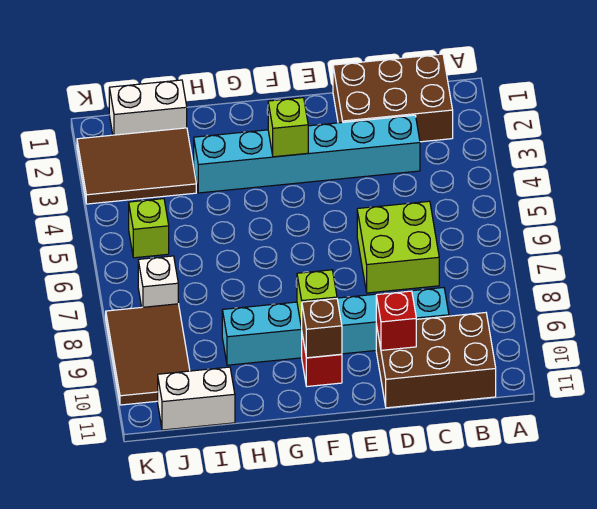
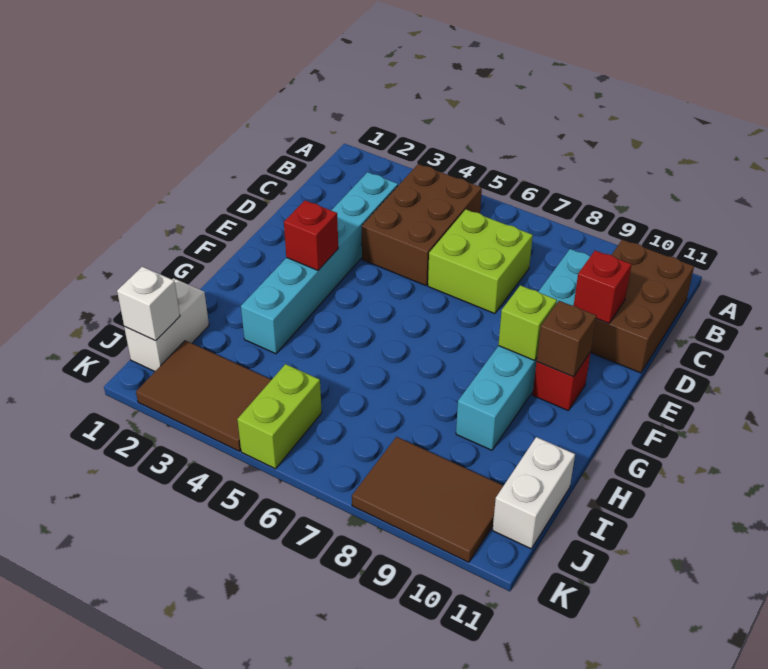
brown brick B1:D2 level 1 -> brown brick B4:D5 level 1
lime brick F3 level 2 -> red brick F3 level 2
brown tile I2:K3 level 1 -> brown tile J2:K4 level 1
lime brick J5 level 1 -> lime brick J5:K5 level 1
white brick J7 level 1 -> white brick J1 level 2

